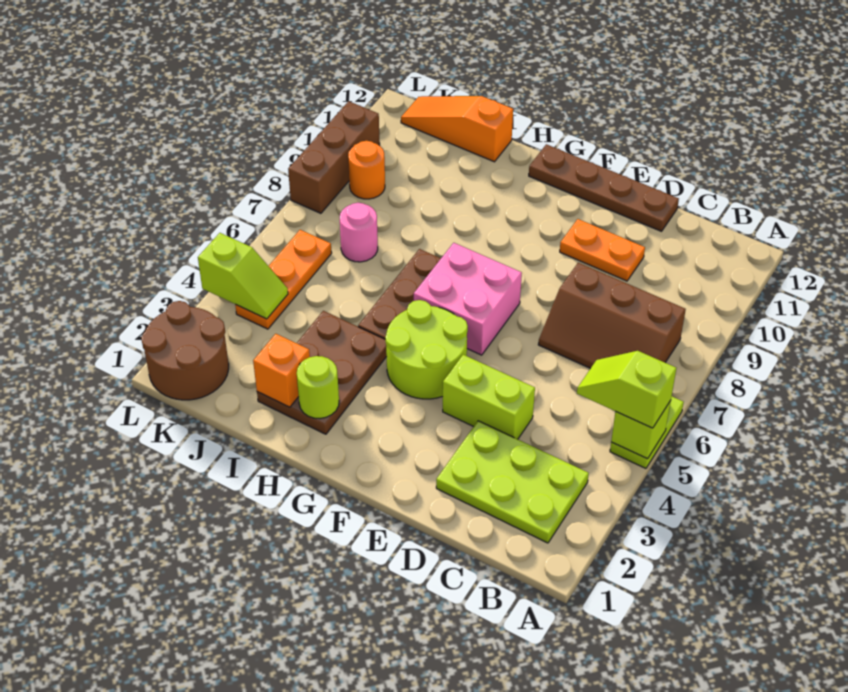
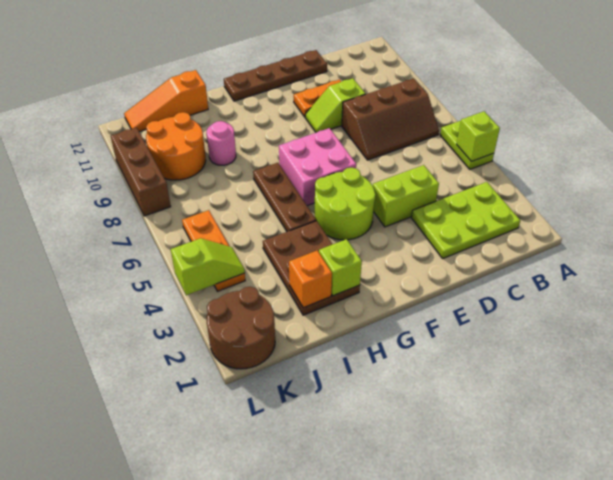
lime slope A5:B5 level 3 top A -> lime slope D9:E9 level 1 top D
lime round brick H2 level 2 -> lime brick H2 level 2
pink round brick J7 level 1 -> pink round brick I9 level 1
orange round brick K9 level 1 -> orange round brick J9:K10 level 1

